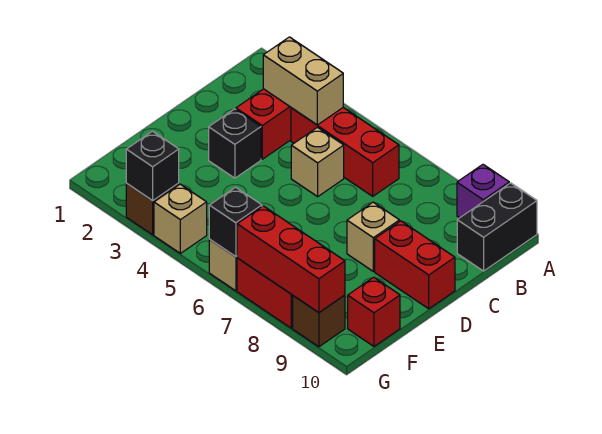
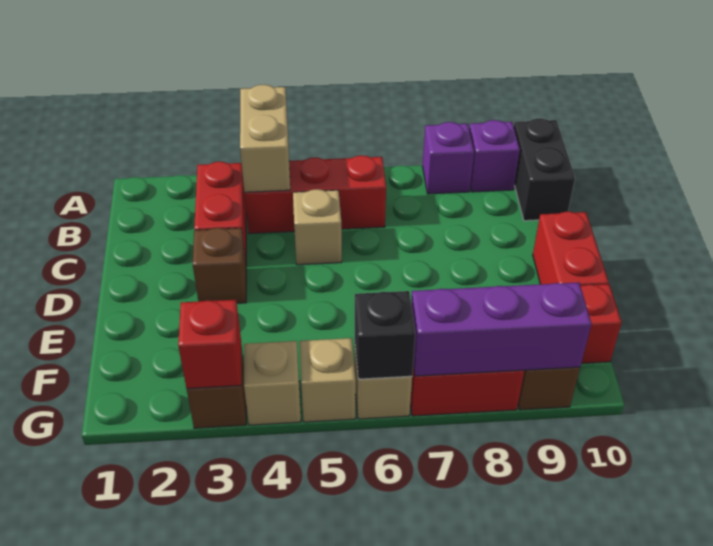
none -> purple brick A8 level 1
tan brick B3:B4 level 2 -> tan brick A4:B4 level 2
black brick D3 level 1 -> brown brick D3 level 1
tan brick D8 level 1 -> tan brick G5 level 1
red brick D9:D10 level 1 -> red brick D10:E10 level 1
black brick G3 level 2 -> red brick G3 level 2
red brick G7:G9 level 2 -> purple brick G7:G9 level 2

